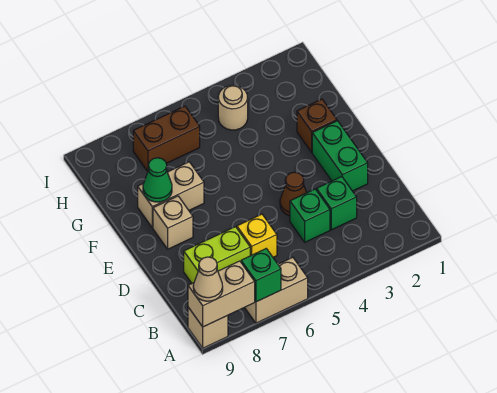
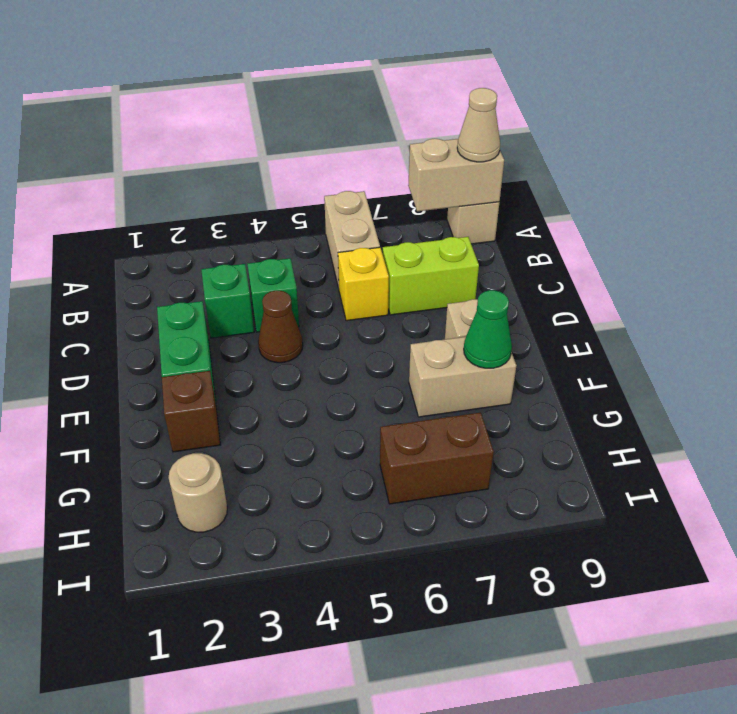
tan brick A6:A7 level 1 -> tan brick A6:B6 level 1
green brick A7 level 2 -> none
tan round brick H4 level 1 -> tan round brick H2 level 1

